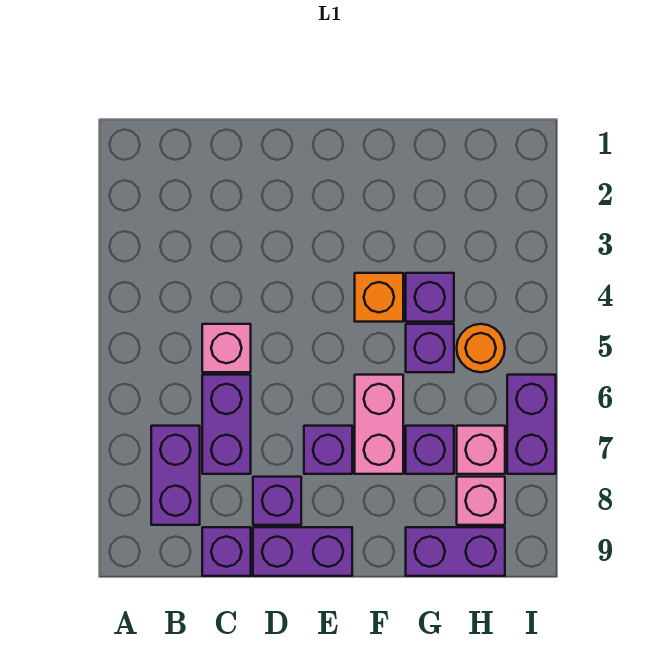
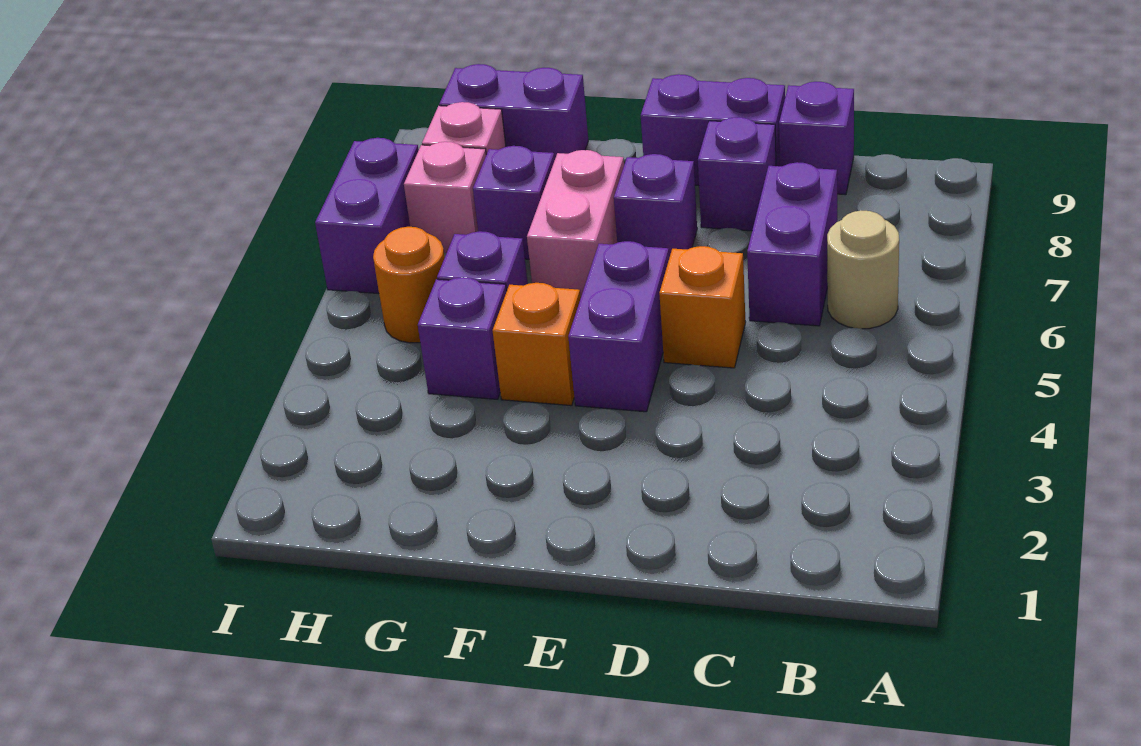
none -> tan round brick B6 level 1
purple brick B7:B8 level 1 -> purple brick E4:E5 level 1
pink brick C5 level 1 -> none
none -> orange brick D5 level 1

